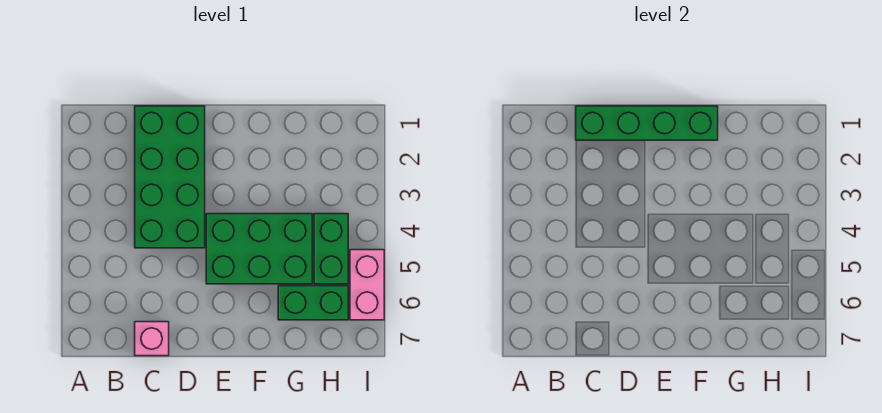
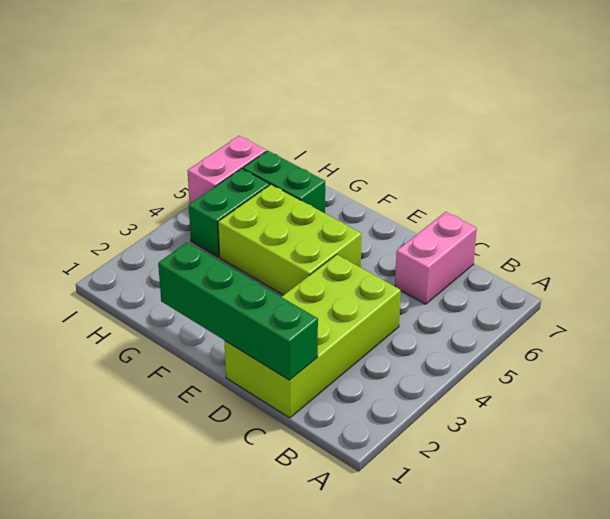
green brick C1:D4 level 1 -> lime brick C1:D4 level 1
pink brick C7 level 1 -> pink brick C6:C7 level 1
green brick E4:G5 level 1 -> lime brick E4:G5 level 1

